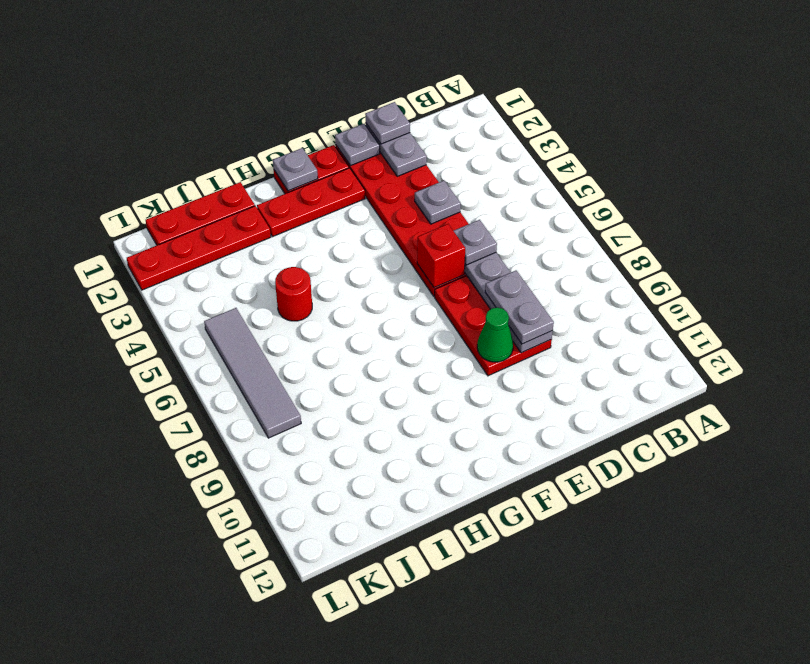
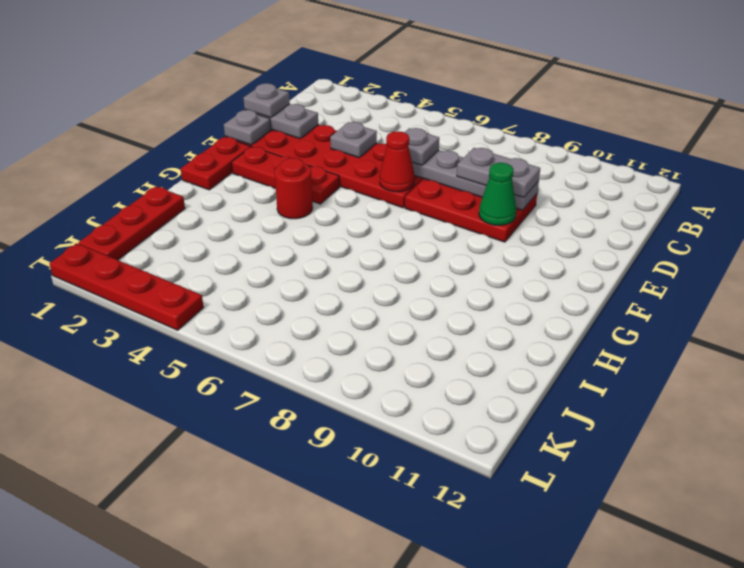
red brick E6 level 2 -> red cone E6 level 2
red plate F2:H2 level 1 -> red plate F2:F4 level 1
grey plate G1 level 2 -> none
red plate I2:L2 level 1 -> red plate L1:L4 level 1
red round brick I5 level 1 -> red round brick G4 level 1
grey tile K5:K8 level 1 -> none

